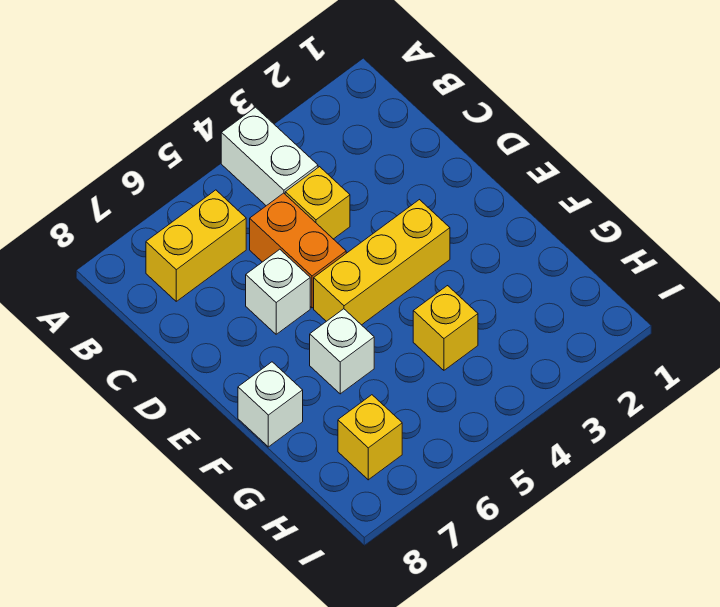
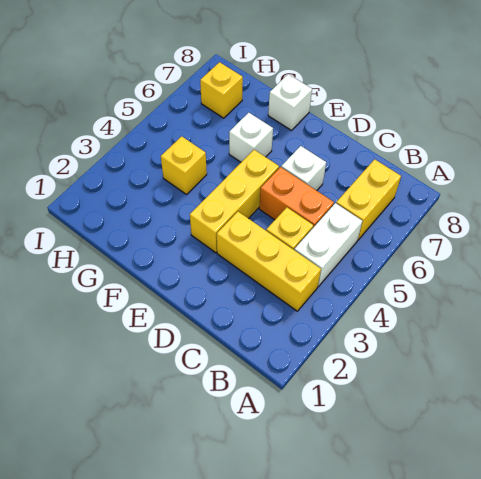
white brick A4:B4 level 1 -> white brick B4:B5 level 1
none -> yellow brick B3:D3 level 1

